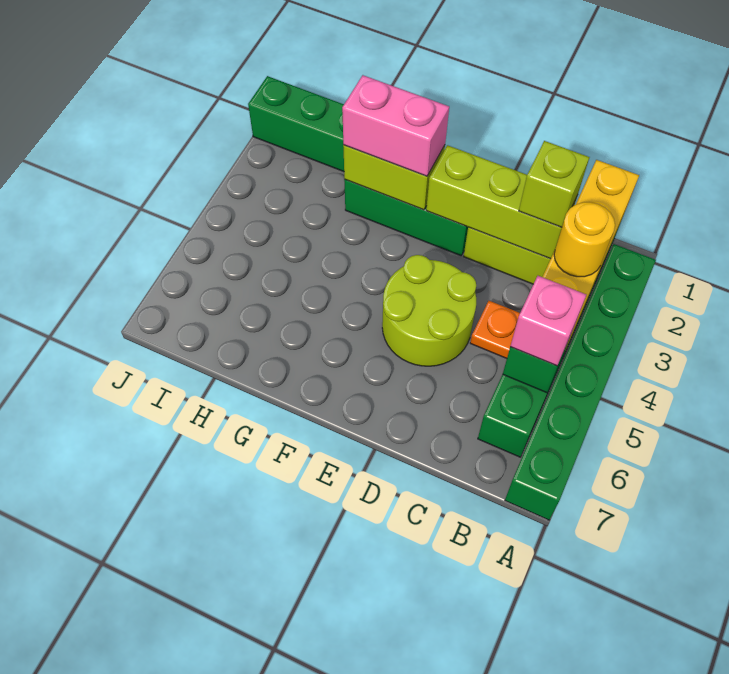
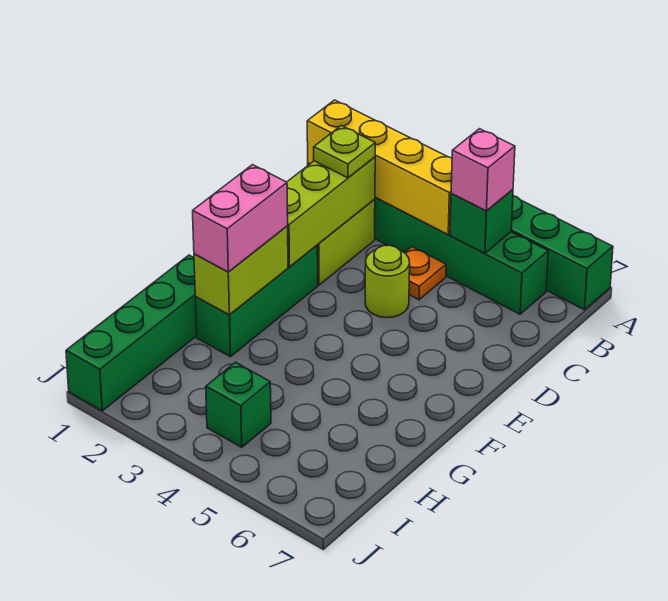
yellow round brick B3 level 3 -> none
lime brick C2 level 3 -> lime plate C2 level 3
lime round brick D4:E5 level 1 -> lime round brick D4 level 1
none -> green brick I4 level 1

